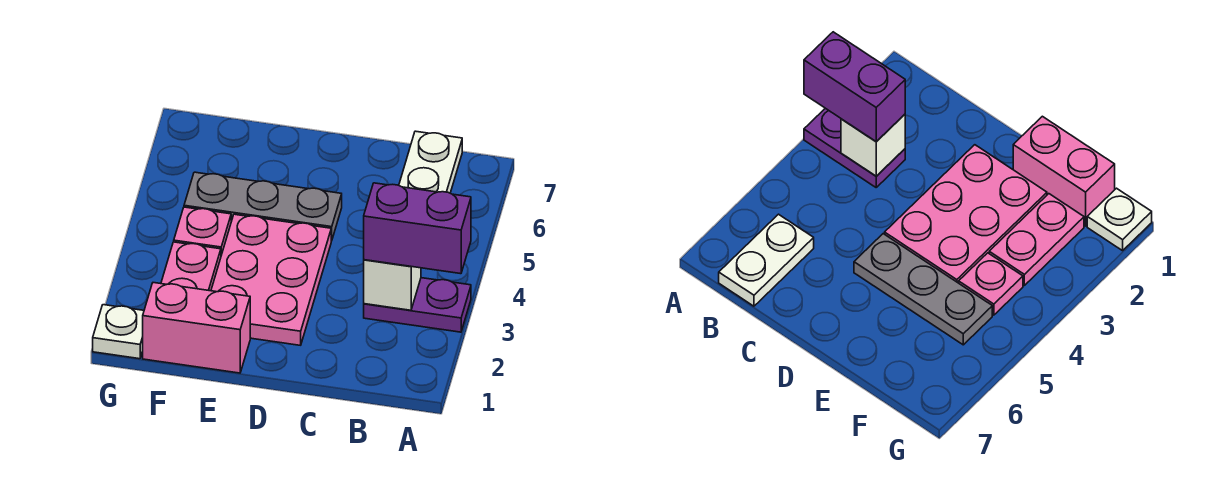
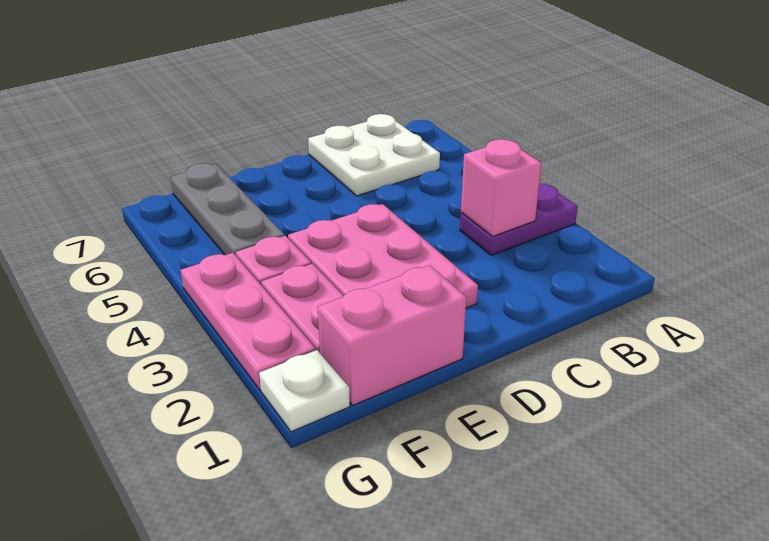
purple brick A3:B3 level 3 -> none
white brick B3 level 2 -> pink brick B3 level 2
white plate B6:B7 level 1 -> white plate B6:C7 level 1
grey plate D5:F5 level 1 -> grey plate F5:F7 level 1
none -> pink plate G2:G4 level 1

